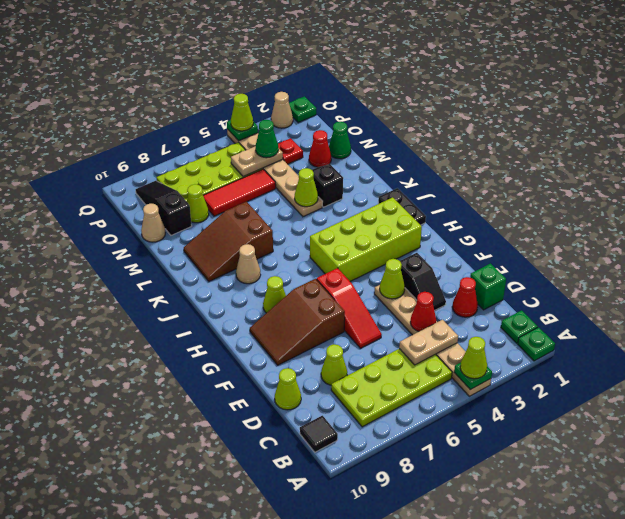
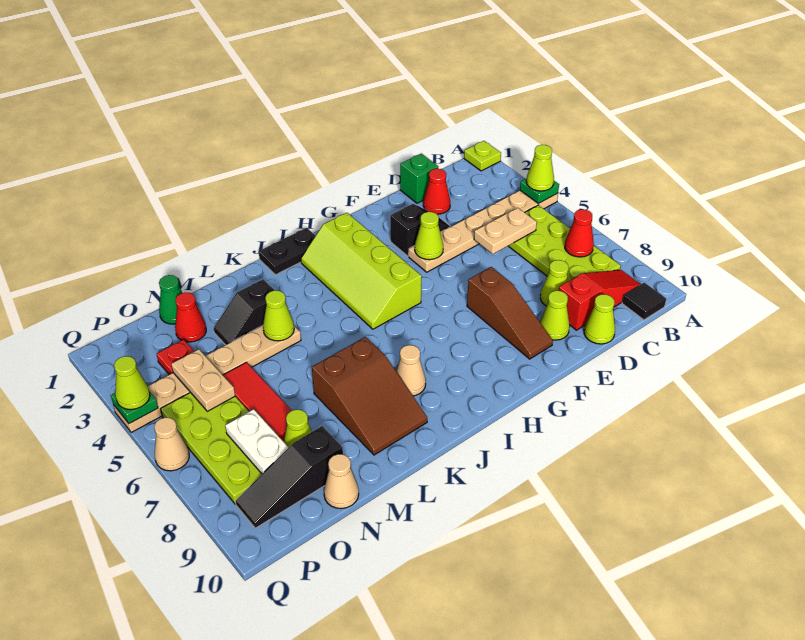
green plate A1 level 1 -> lime plate A1 level 1
green plate B1 level 1 -> none
tan plate C4:C5 level 2 -> tan plate C5:D5 level 2
red cone D4 level 2 -> red cone B7 level 2
red slope E6:G6 level 1 top G -> red slope B9:D9 level 1 top D
brown slope F7:G9 level 1 top 7 -> brown slope F7:F9 level 1 top 7
lime brick H2:I5 level 1 -> lime slope H2:I5 level 1 top H
lime cone H8 level 1 -> lime cone E9 level 1
green cone O4 level 3 -> none
none -> white plate O7:O8 level 2
green plate Q1 level 1 -> none
tan cone Q2 level 1 -> tan cone Q6 level 1

